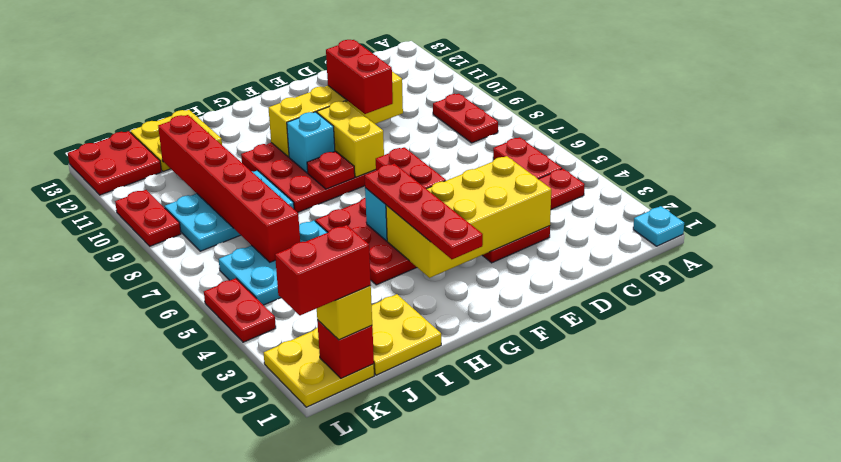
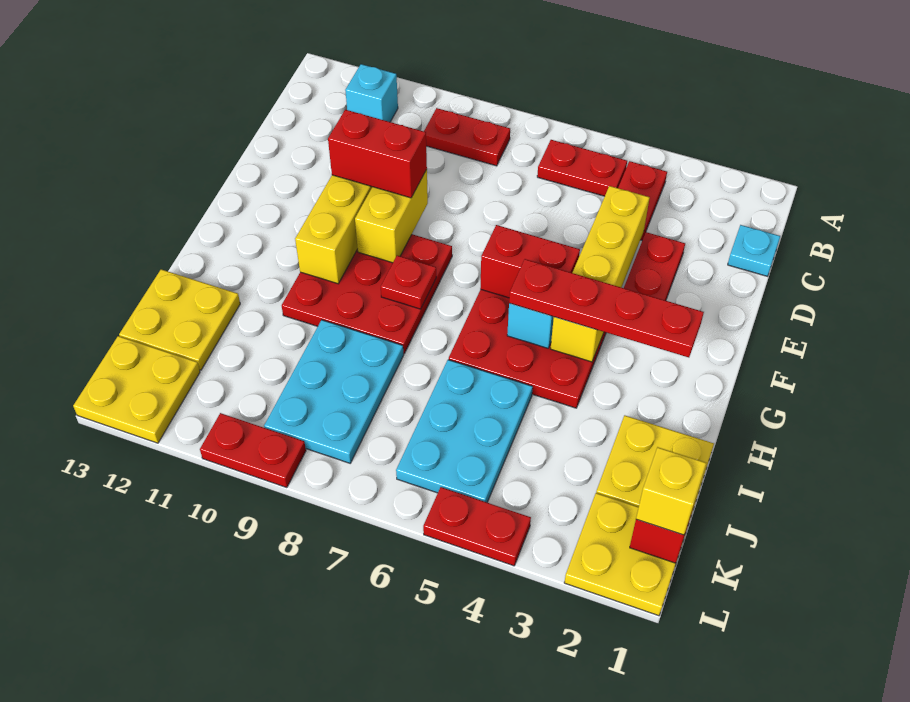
cyan plate A1 level 1 -> cyan plate C1 level 1
yellow brick D3:G4 level 2 -> yellow brick D4:G4 level 2
yellow brick F8:F9 level 2 -> yellow brick E9:F9 level 2
cyan brick G9 level 2 -> cyan brick B11 level 1
red brick J6:J11 level 2 -> none
red brick K1:L1 level 4 -> none
red plate K12:L13 level 1 -> yellow plate K12:L13 level 1

